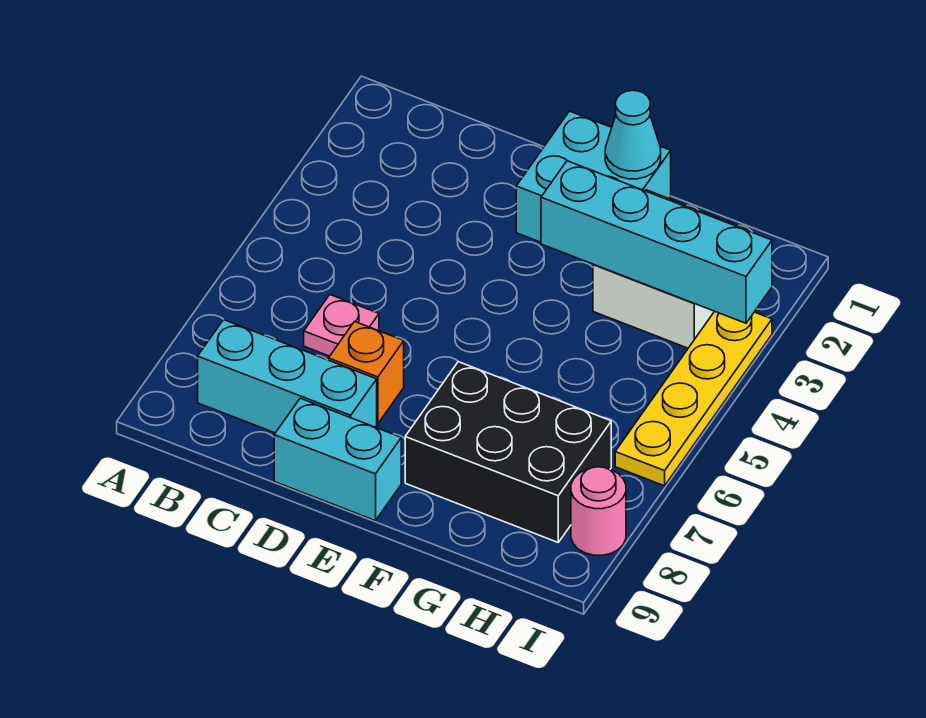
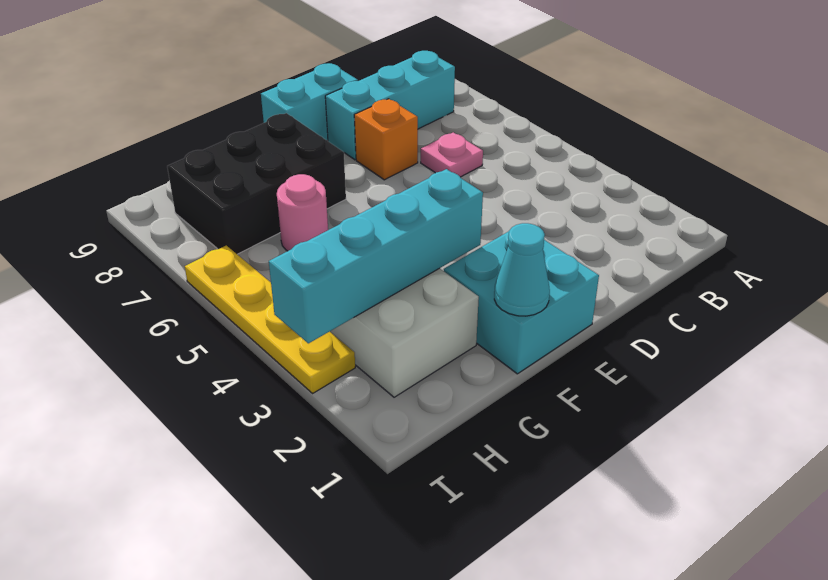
pink round brick I8 level 1 -> pink round brick G6 level 1

